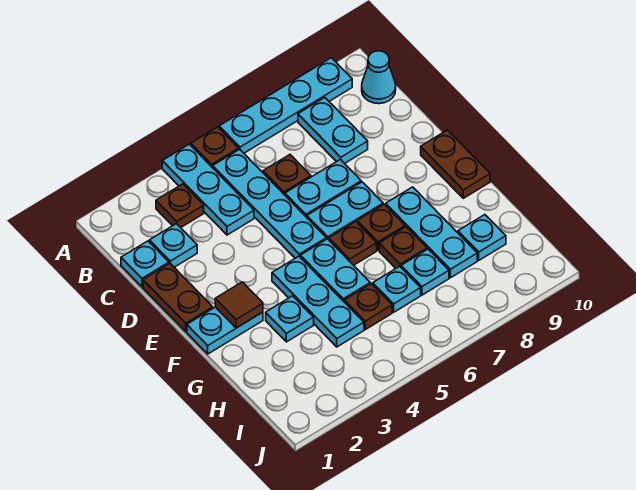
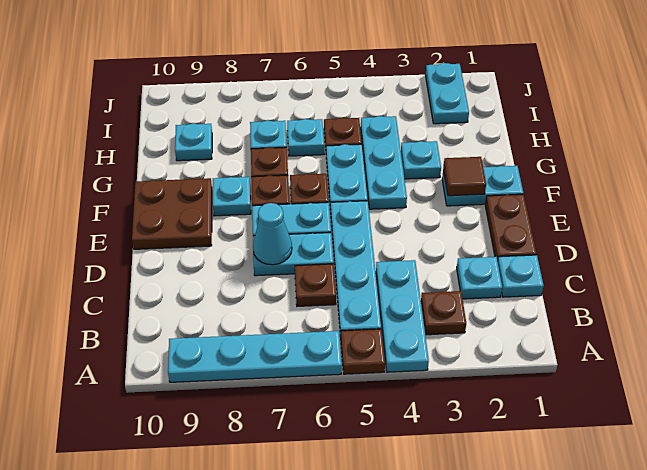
cyan plate B8:C8 level 1 -> cyan plate I2:J2 level 1
cyan cone B10 level 1 -> cyan cone D7 level 2
brown plate E10:F10 level 1 -> brown plate E9:F10 level 1
cyan plate F8:H8 level 1 -> cyan plate F8 level 1

